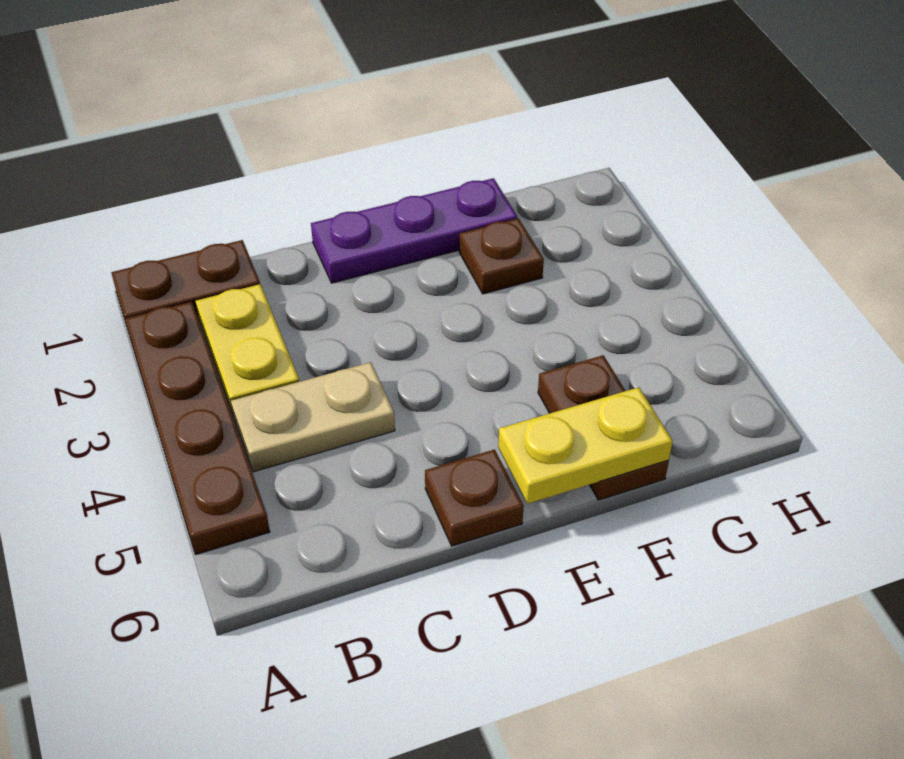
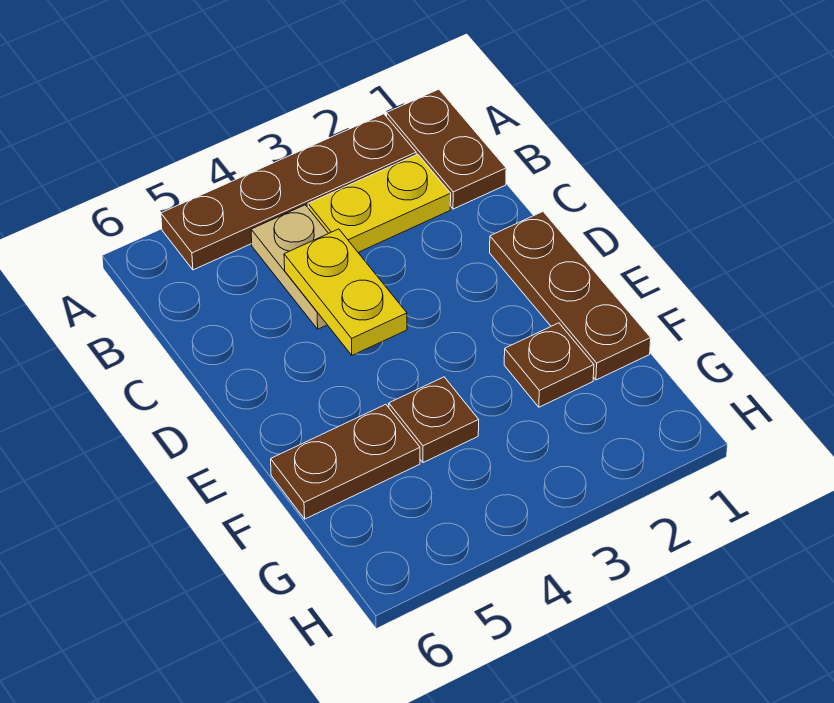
purple plate D1:F1 level 1 -> brown plate D1:F1 level 1
brown plate D6 level 1 -> brown plate F4 level 1
yellow plate E6:F6 level 2 -> yellow plate C4:D4 level 2

